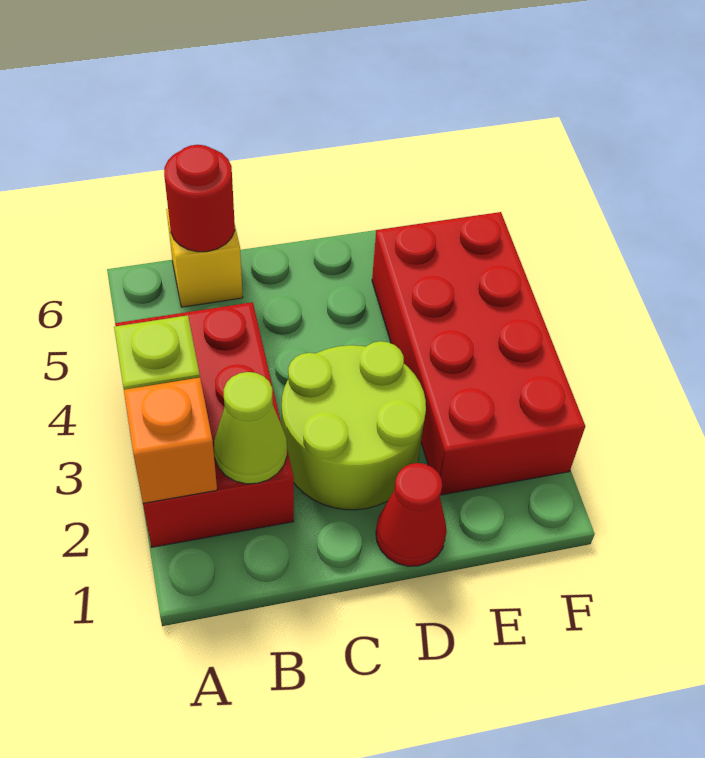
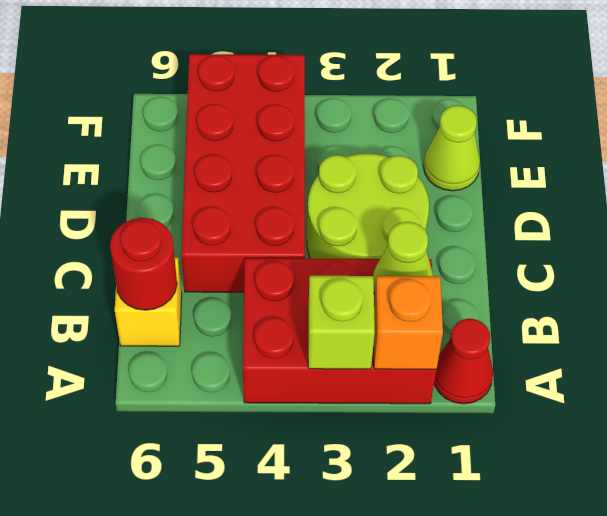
red cone D1 level 1 -> red cone A1 level 1
none -> lime cone E1 level 1
red brick E2:F5 level 1 -> red brick C4:F5 level 1

